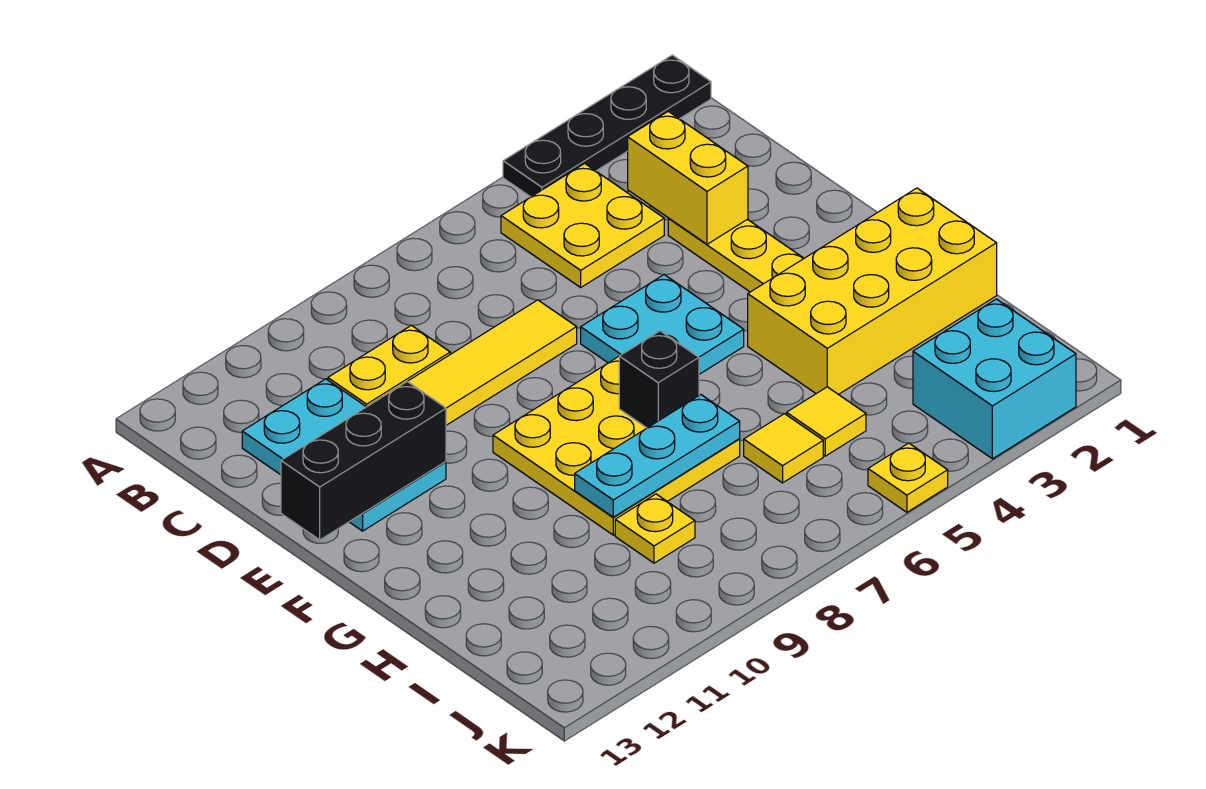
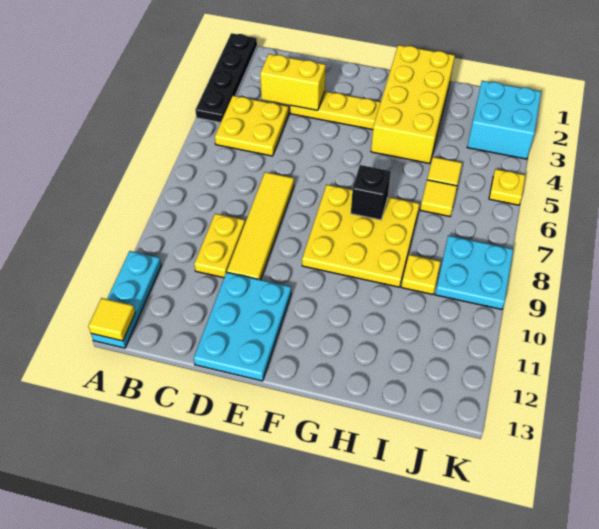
none -> yellow tile A13 level 2
cyan plate C11:E12 level 1 -> cyan plate D11:E13 level 1
cyan plate E5:F6 level 1 -> cyan plate J8:K9 level 1
black brick E11:E13 level 2 -> none
cyan plate H7:H9 level 2 -> cyan plate A11:A13 level 1

